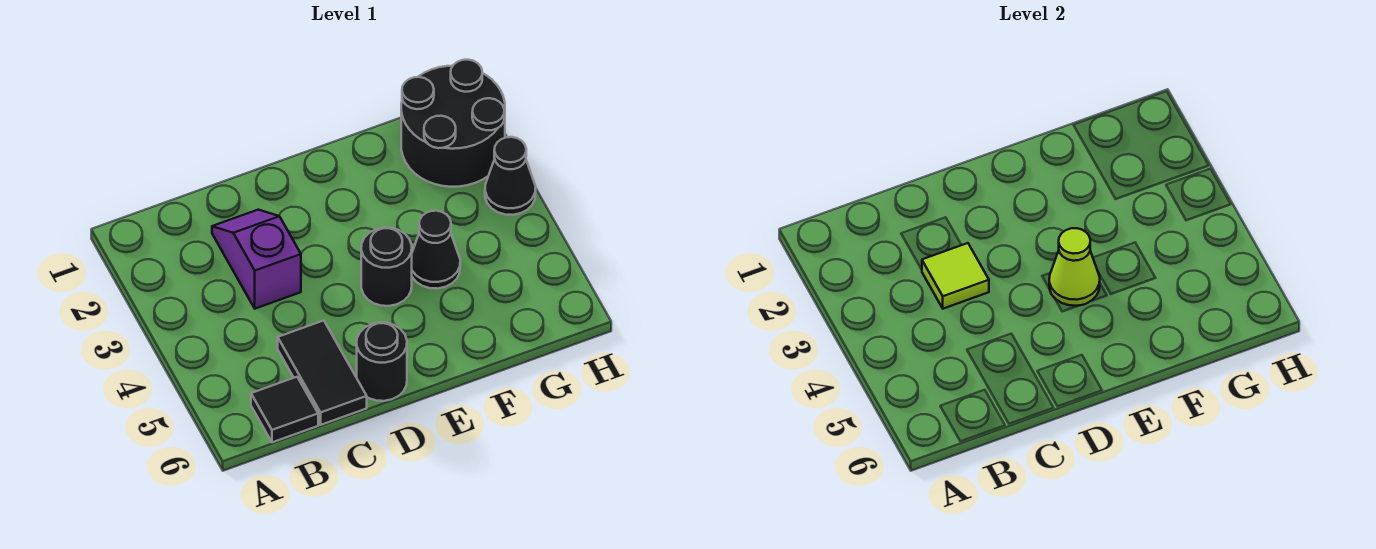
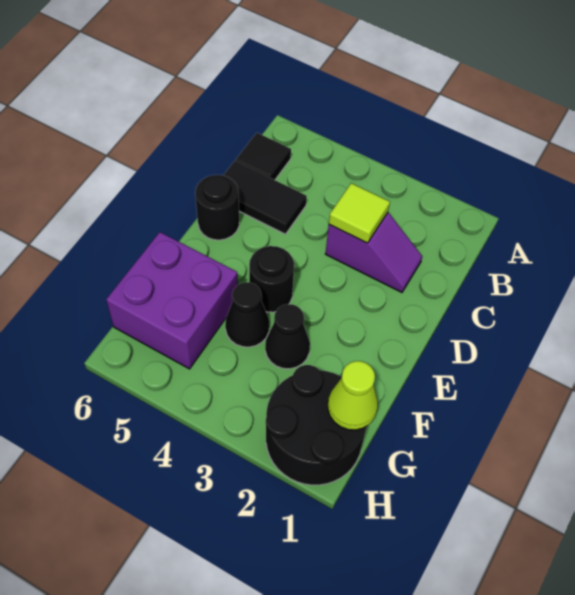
lime cone E4 level 2 -> lime cone G1 level 2
none -> purple brick F5:G6 level 1
black cone H3 level 1 -> black cone F3 level 1

